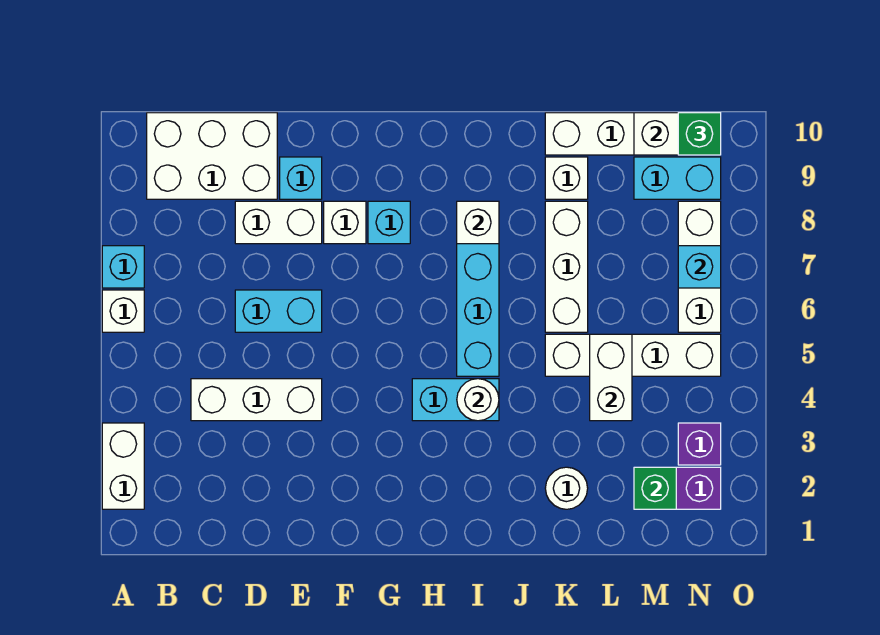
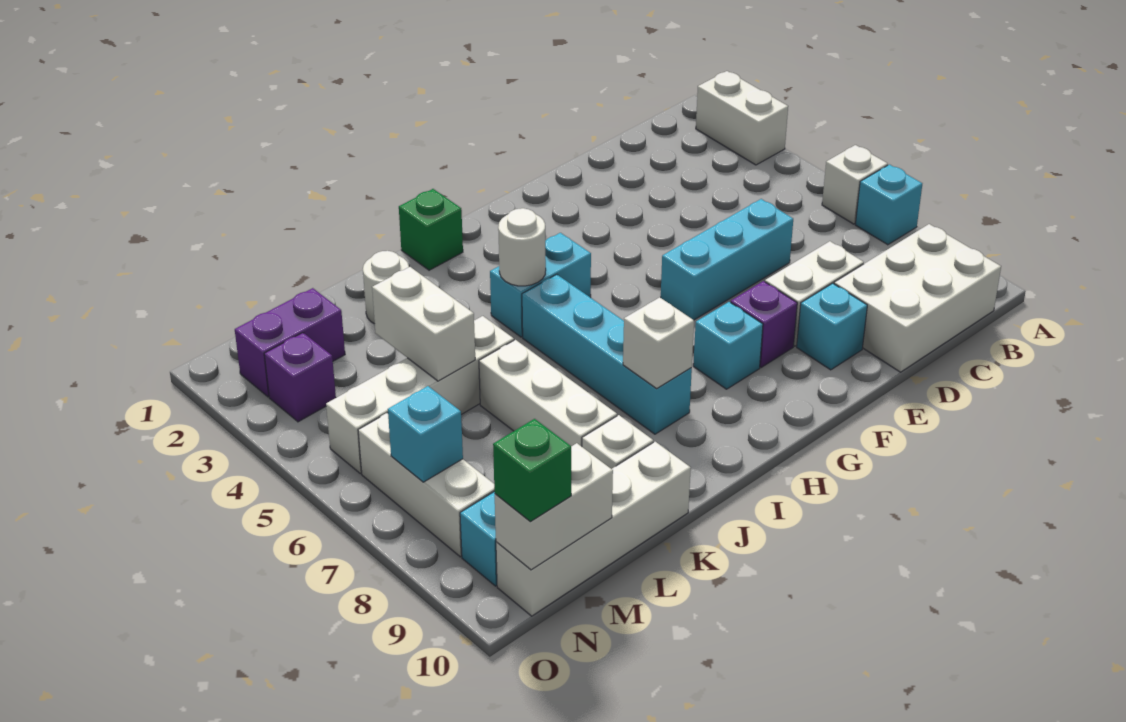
white brick C4:E4 level 1 -> none
cyan brick D6:E6 level 1 -> cyan brick D6:F6 level 1
white brick F8 level 1 -> purple brick F8 level 1
green brick M2 level 2 -> green brick I1 level 1

